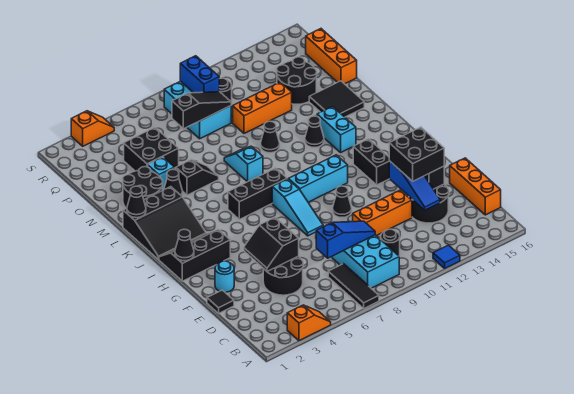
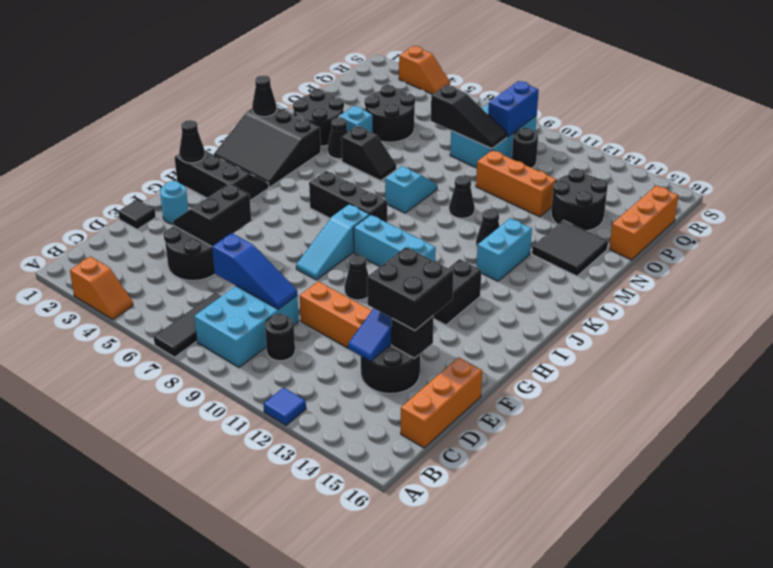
black brick O4:P5 level 1 -> black round brick O4:P5 level 1

